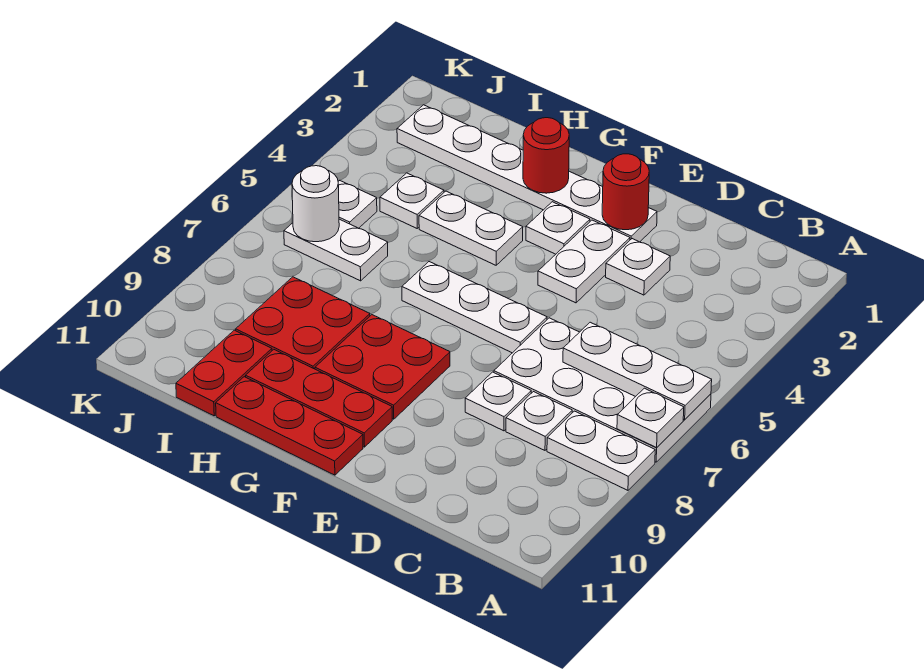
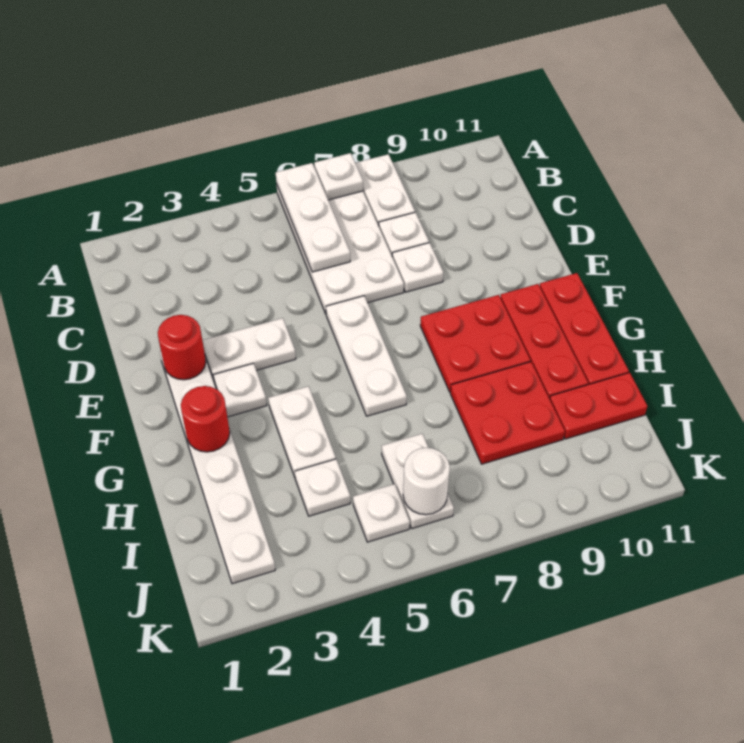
white plate D3 level 1 -> none

